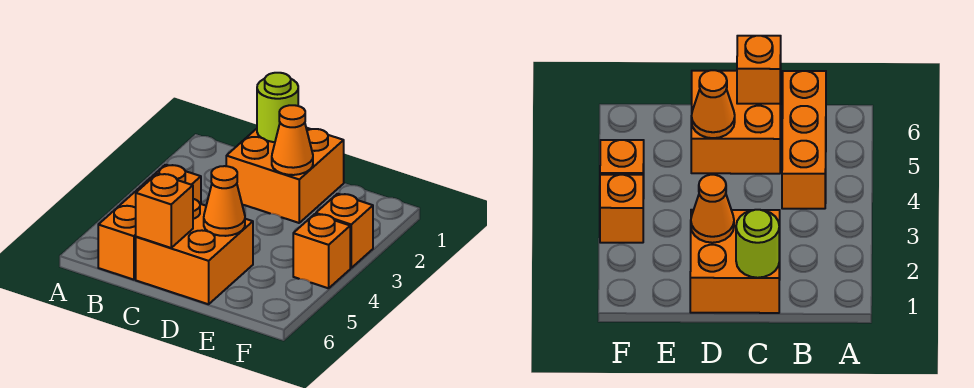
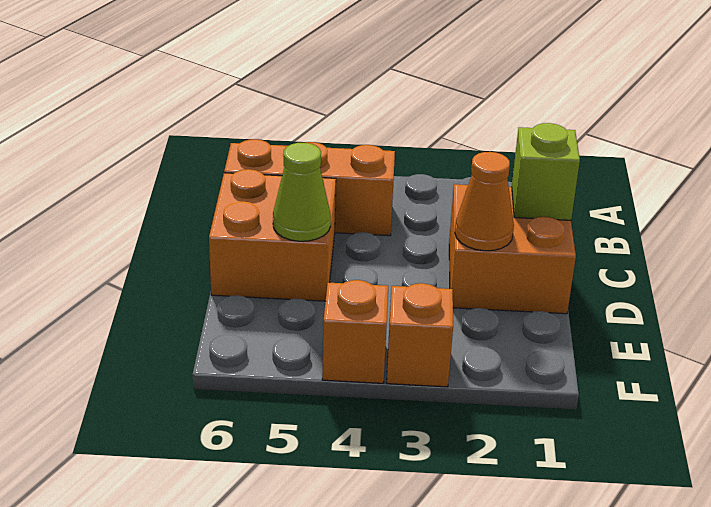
lime round brick C1 level 2 -> lime brick C1 level 2
orange brick C6 level 2 -> none
orange cone D5 level 2 -> lime cone D5 level 2

